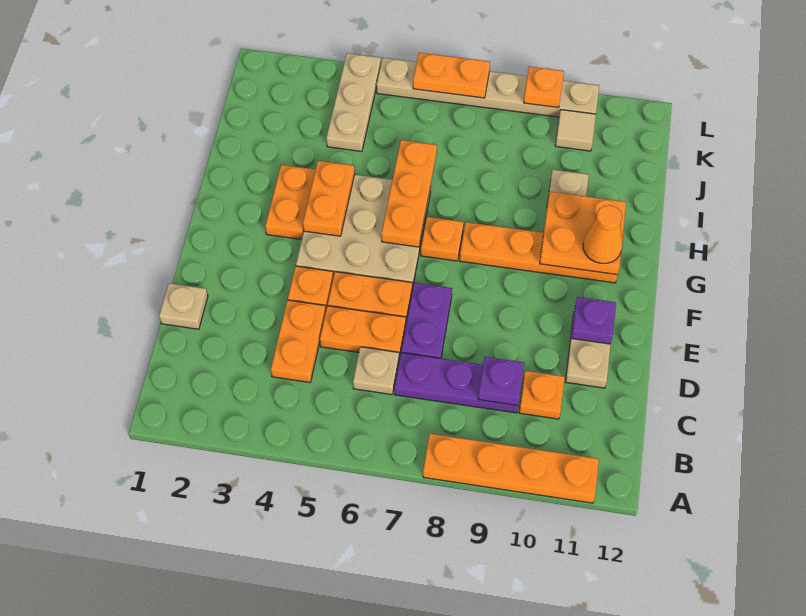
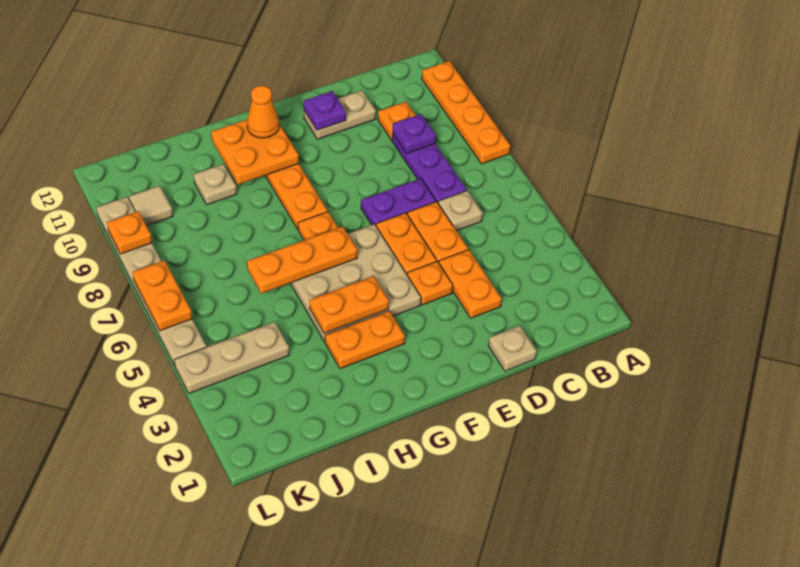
orange plate C4:D4 level 1 -> orange plate D3:D4 level 1

